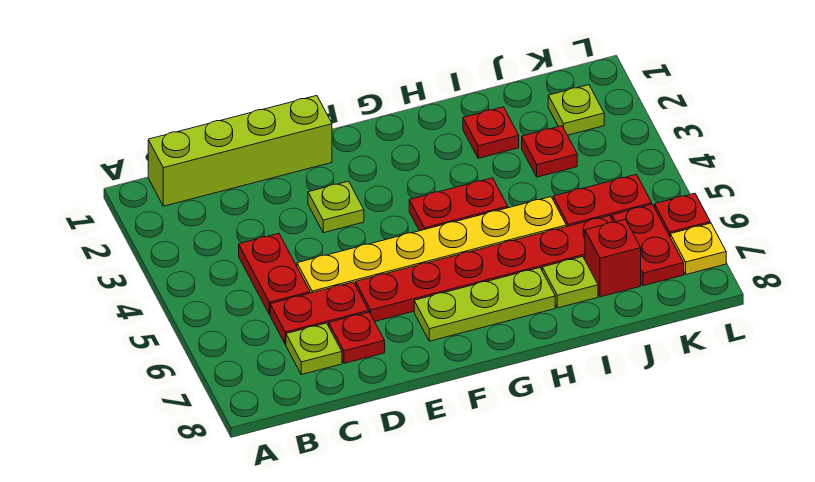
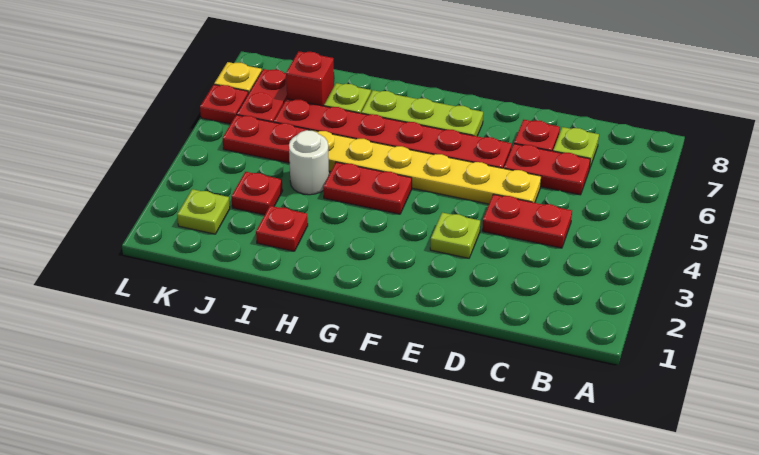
lime brick B1:E1 level 1 -> none
red plate C4:C5 level 1 -> red plate C4:D4 level 1
none -> white round brick I4 level 1

